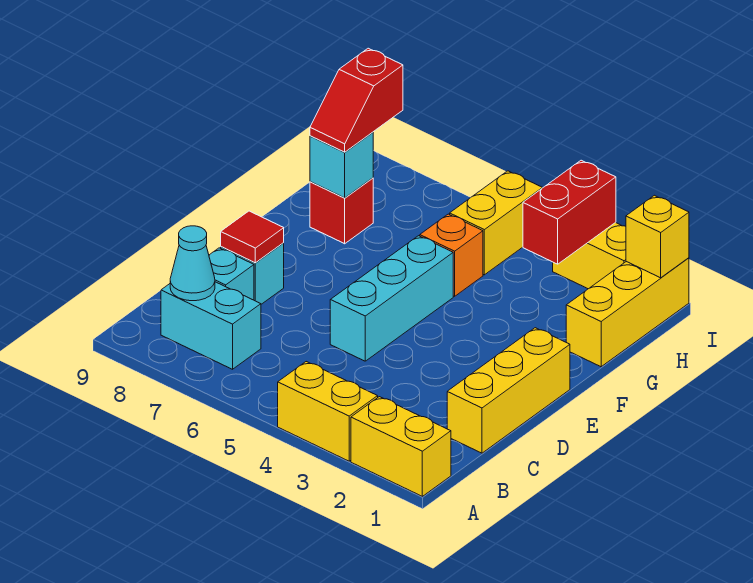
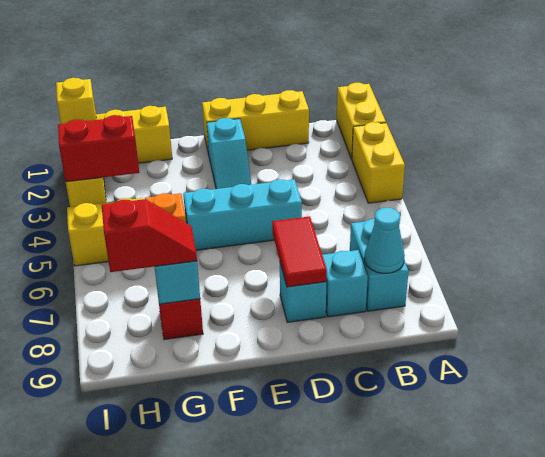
red tile D8 level 2 -> red tile D7:D8 level 2
none -> cyan slope E2:E3 level 1 top 2

